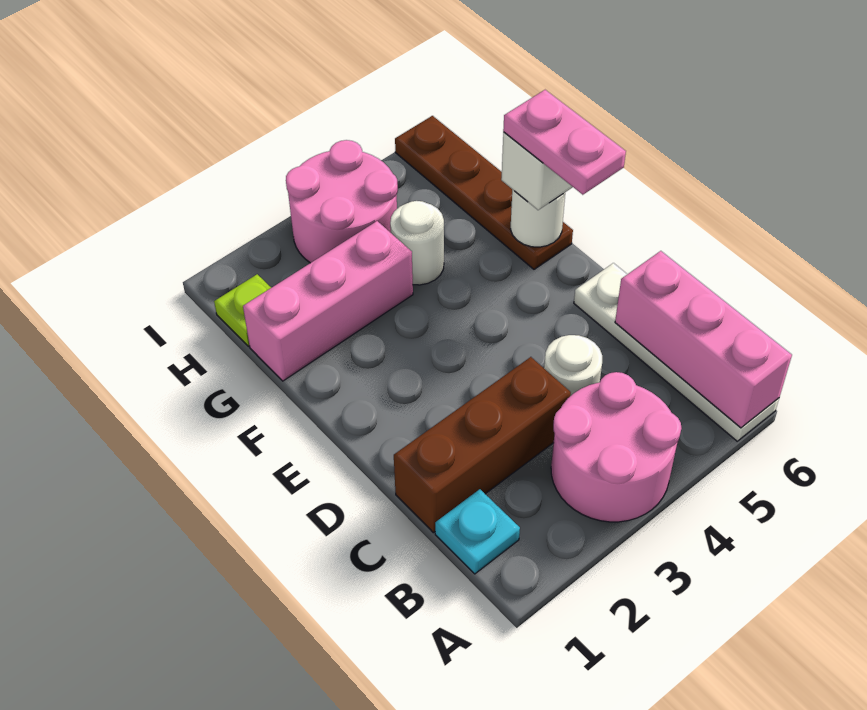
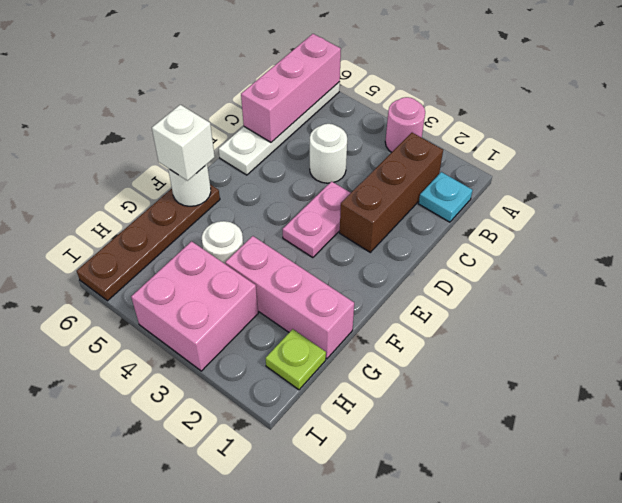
pink round brick A3:B4 level 1 -> pink round brick A3 level 1
brown brick C1:C3 level 1 -> brown brick B2:D2 level 1
pink plate E6:F6 level 4 -> pink plate D3:E3 level 1
pink round brick H3:I4 level 1 -> pink brick H3:I4 level 1

